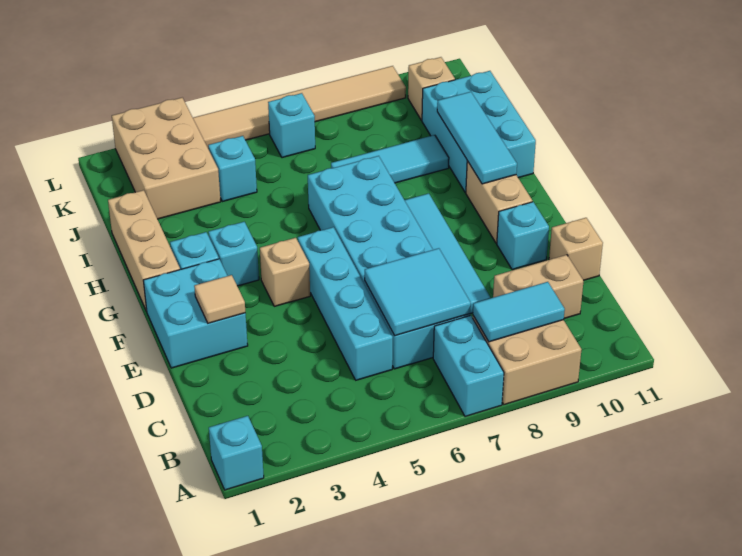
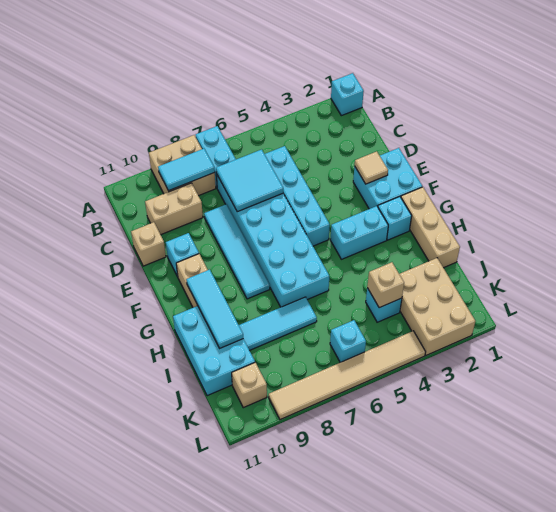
tan brick F4 level 1 -> tan brick J4 level 2
cyan brick G3 level 1 -> cyan brick G3:G4 level 1

